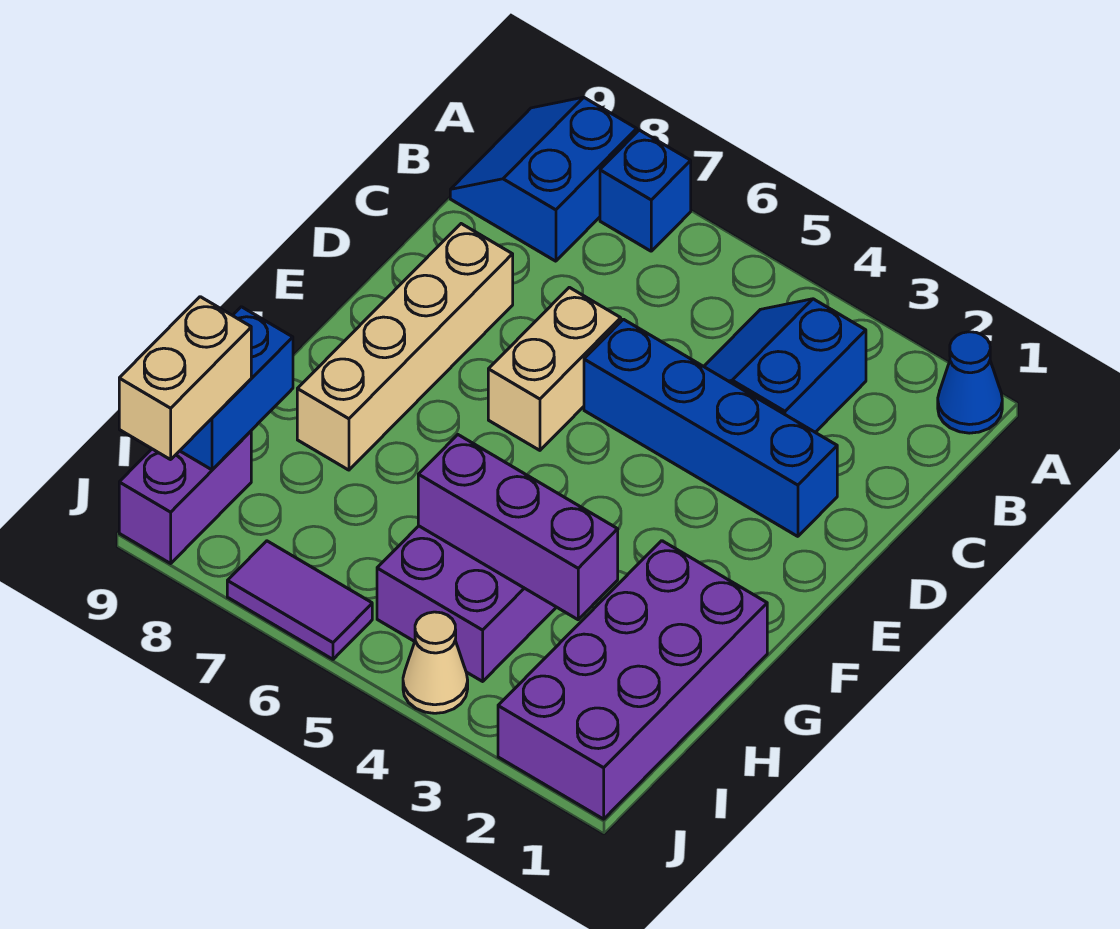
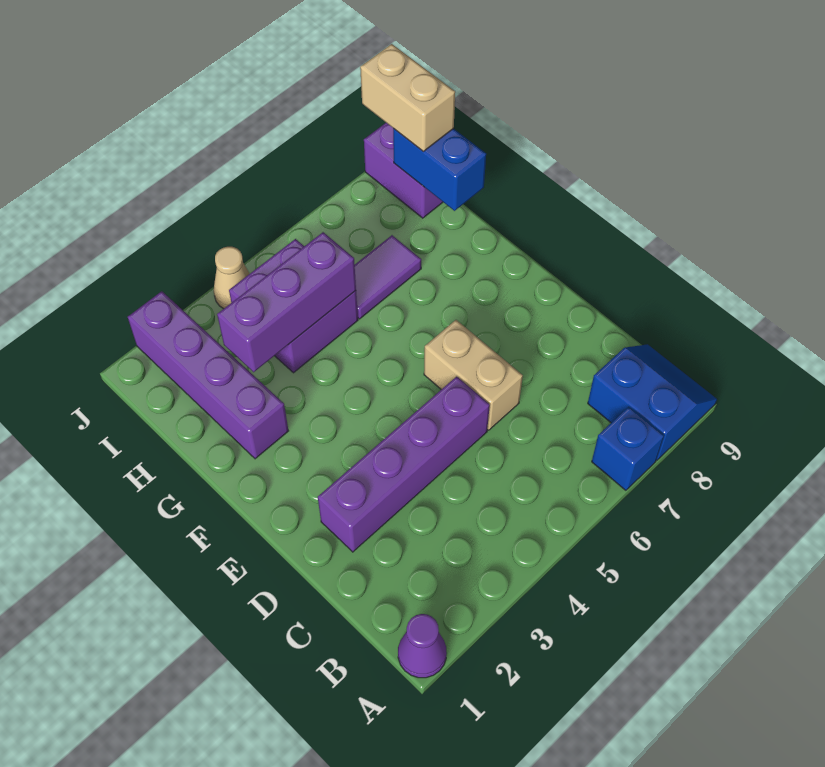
blue cone A1 level 1 -> purple cone A1 level 1
blue slope B3:C4 level 1 top 3 -> none
blue brick D2:D5 level 1 -> purple brick D2:D5 level 1
tan brick D8:G8 level 1 -> none
purple brick G1:J2 level 1 -> purple brick G2:J2 level 1
purple tile J6:J7 level 1 -> purple tile H6:H7 level 1

